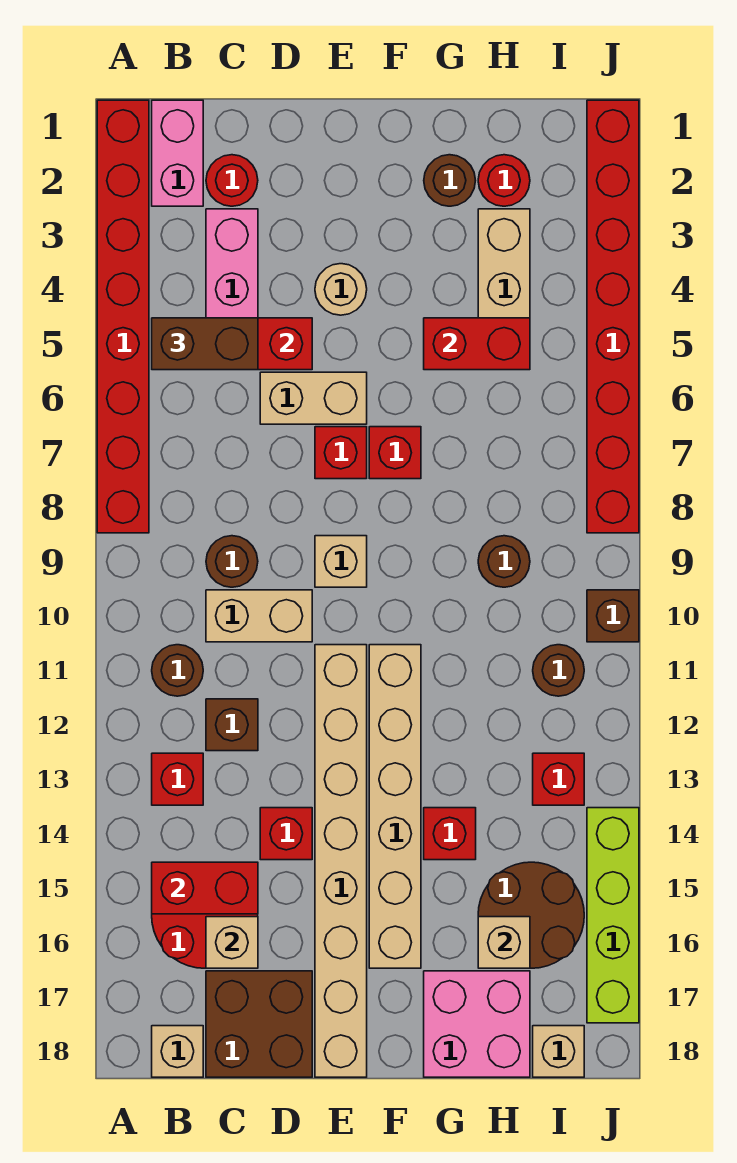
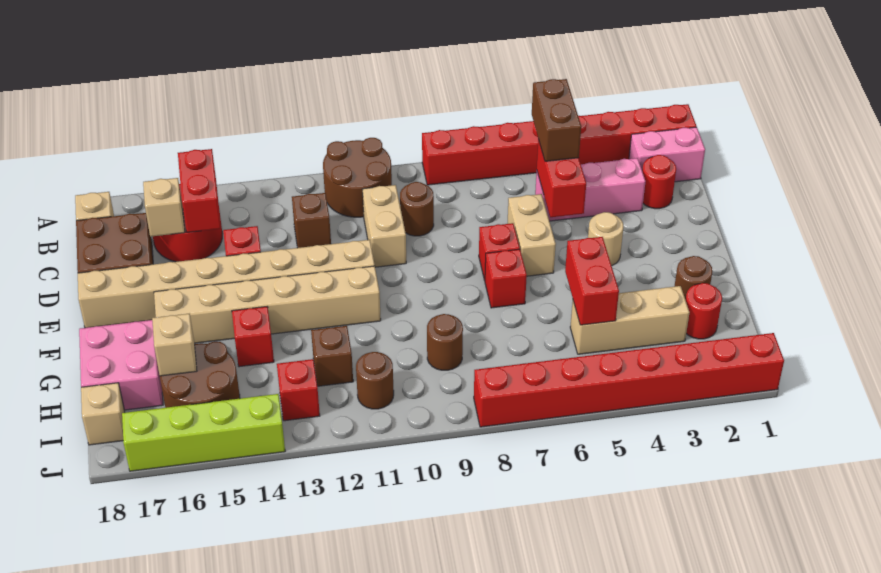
brown round brick B11 level 1 -> brown round brick A10:B11 level 1
red brick B13 level 1 -> none
tan brick E9 level 1 -> none
brown brick J10 level 1 -> brown brick H12 level 1

